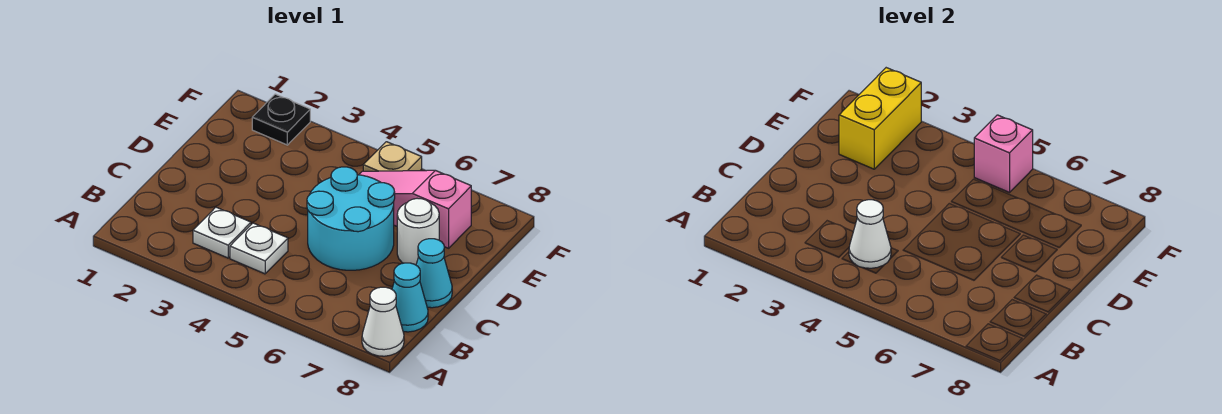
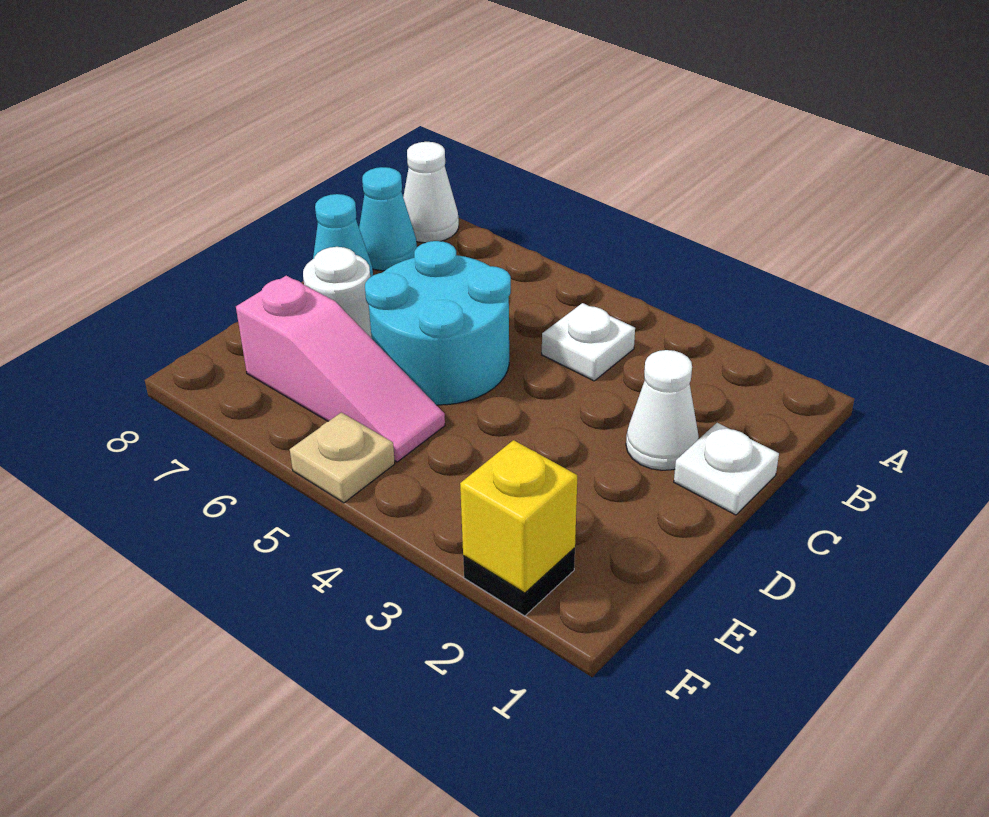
white plate B3 level 1 -> white plate C1 level 1
white cone B4 level 2 -> white cone C2 level 1
yellow brick E2:F2 level 2 -> yellow brick F2 level 2
pink brick F5 level 2 -> none

